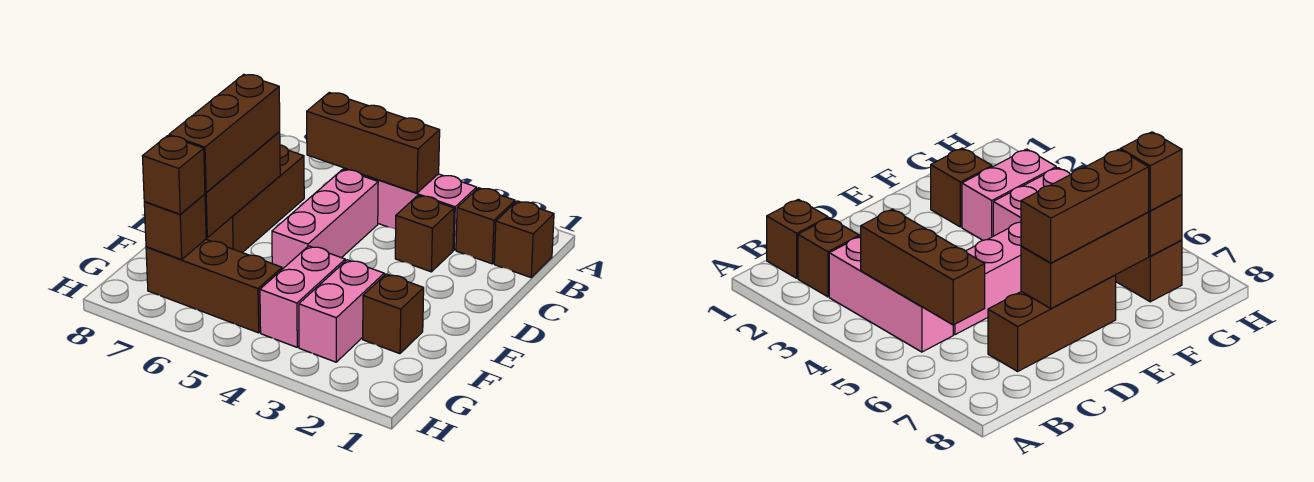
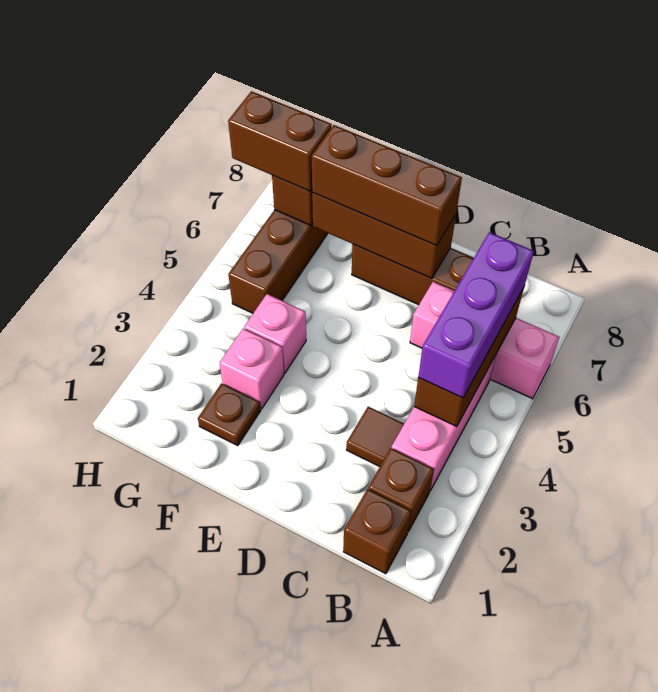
none -> purple brick B4:B6 level 3
brown brick C3 level 1 -> brown tile C3 level 1
pink brick C5:E5 level 1 -> pink brick A6:C6 level 1
brown brick F2 level 1 -> brown plate F2 level 1
pink brick F3:G3 level 1 -> pink brick F3 level 1
pink brick F4:G4 level 1 -> pink brick F4 level 1
brown brick G7 level 3 -> brown brick G7:H7 level 3

